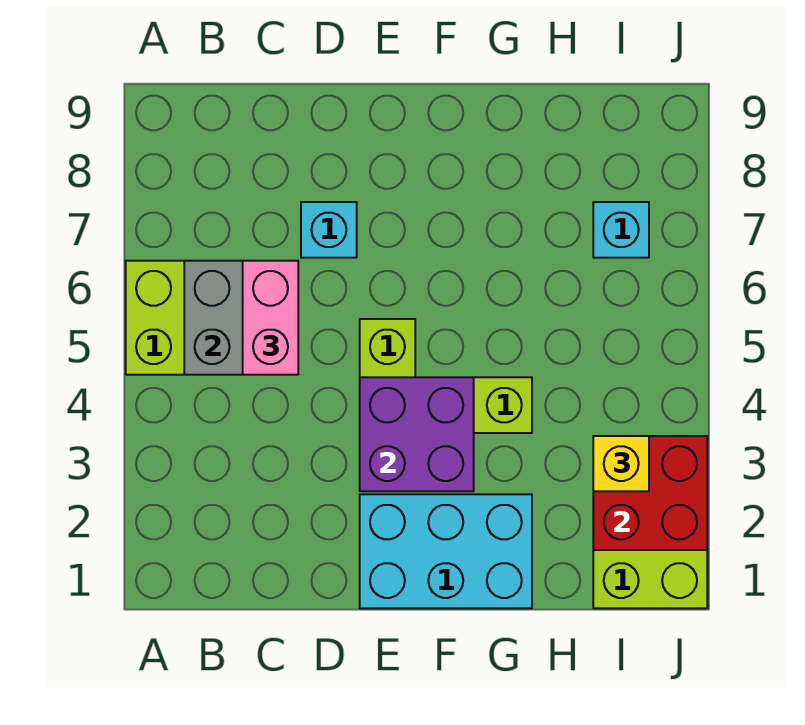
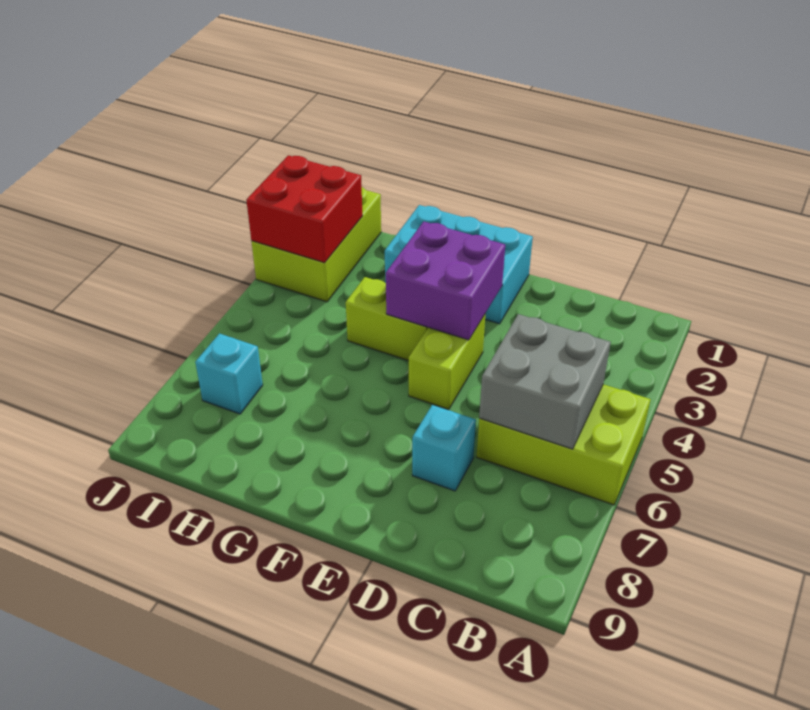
pink brick C5:C6 level 3 -> none
yellow brick I3 level 3 -> none

